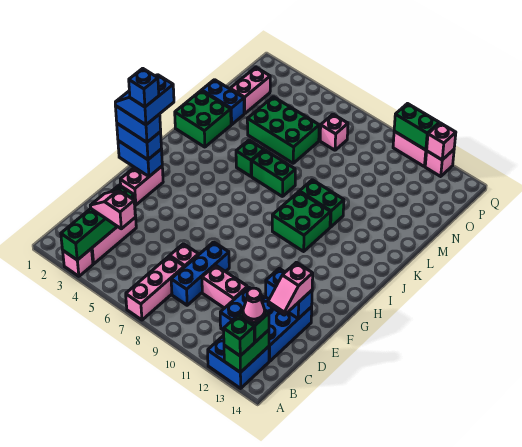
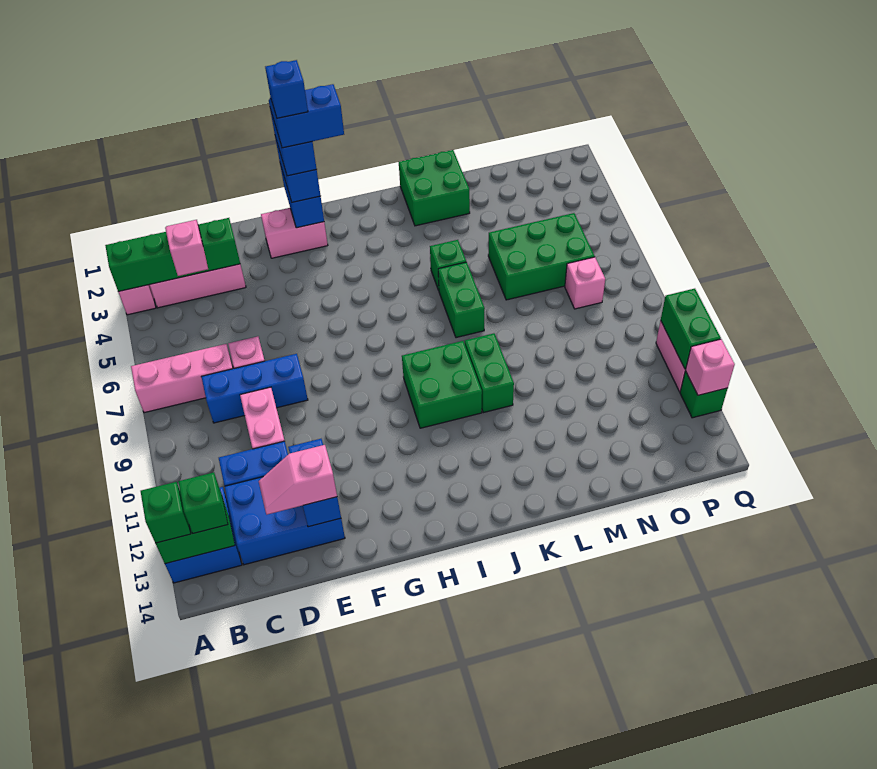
pink cone B13 level 4 -> none
blue brick M1:M2 level 1 -> none
green brick M4:N6 level 1 -> green brick M5:O6 level 1
pink brick N2:O2 level 1 -> none
pink brick Q12 level 1 -> green brick Q12 level 1

